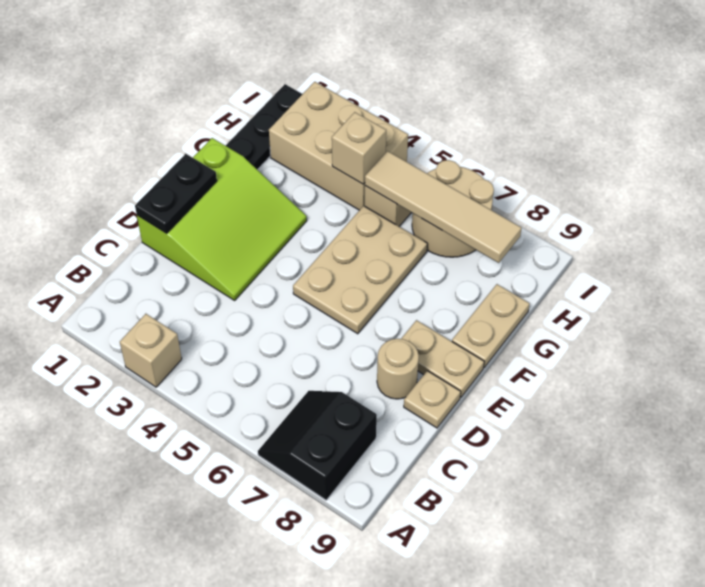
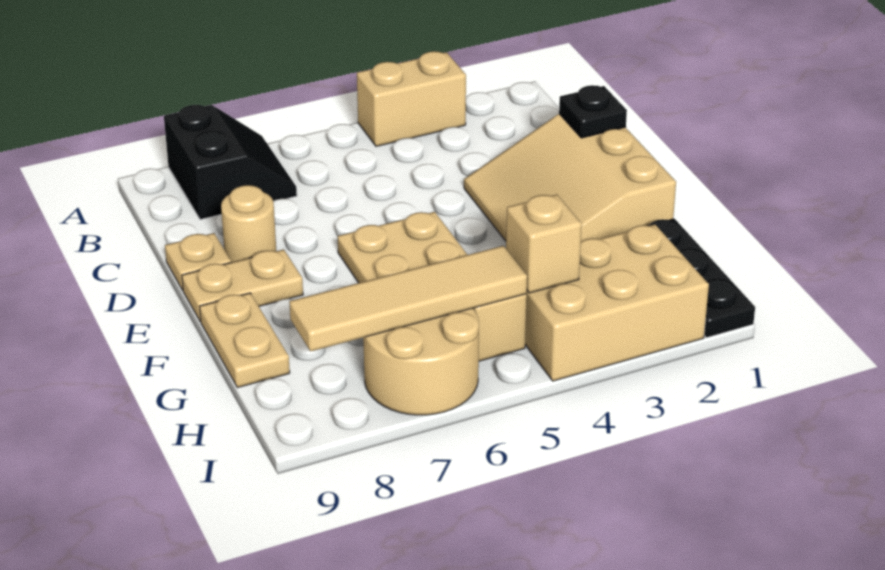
tan brick A3 level 1 -> tan brick A3:A4 level 1
lime slope D1:F3 level 1 top 1 -> tan slope D1:F3 level 1 top 1
black plate D1:E1 level 2 -> black plate D1 level 2

